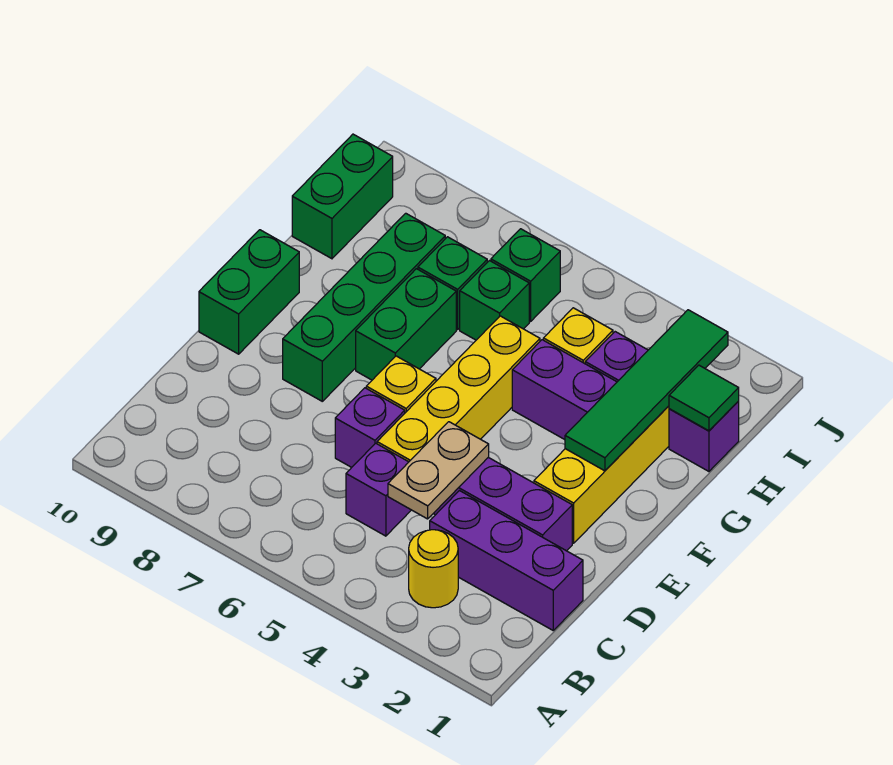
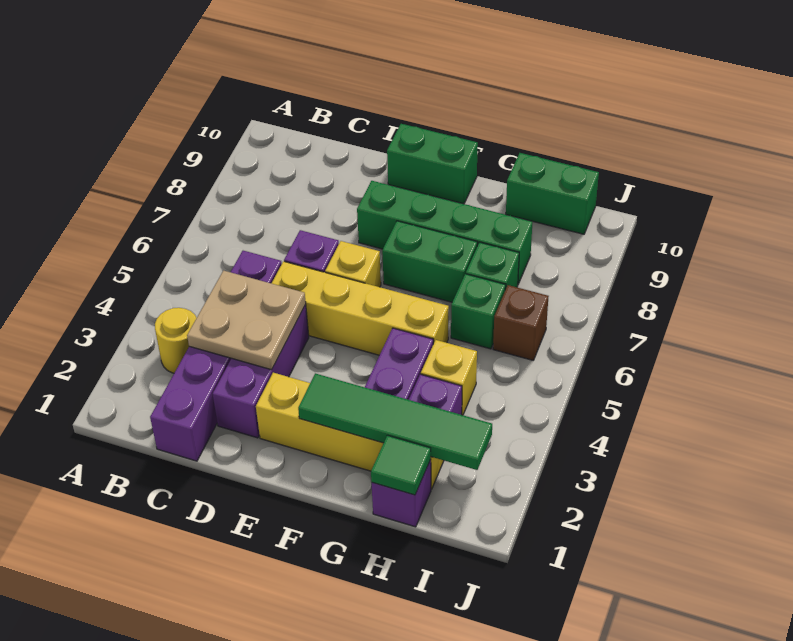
tan plate C4:D4 level 2 -> tan plate C3:D4 level 2
green brick I6 level 1 -> brown brick I6 level 1

